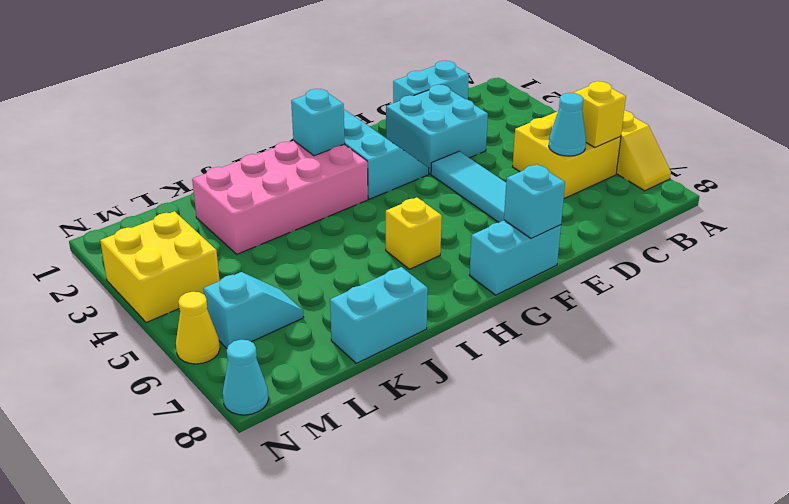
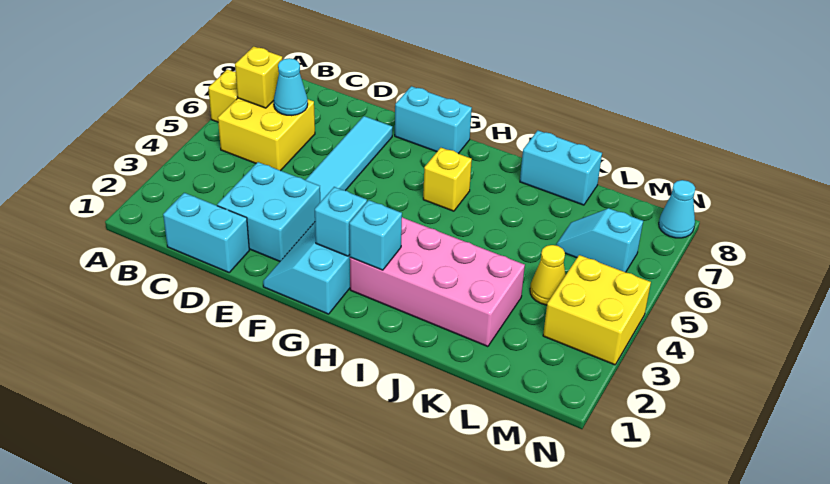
cyan brick F8 level 2 -> cyan brick G2 level 2
yellow cone N6 level 1 -> yellow cone L4 level 1

